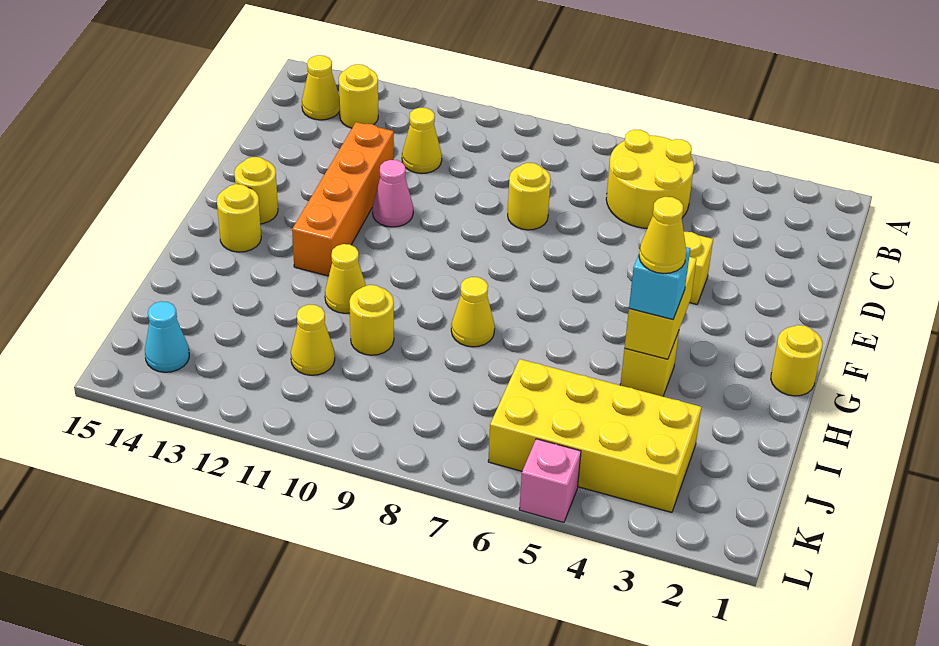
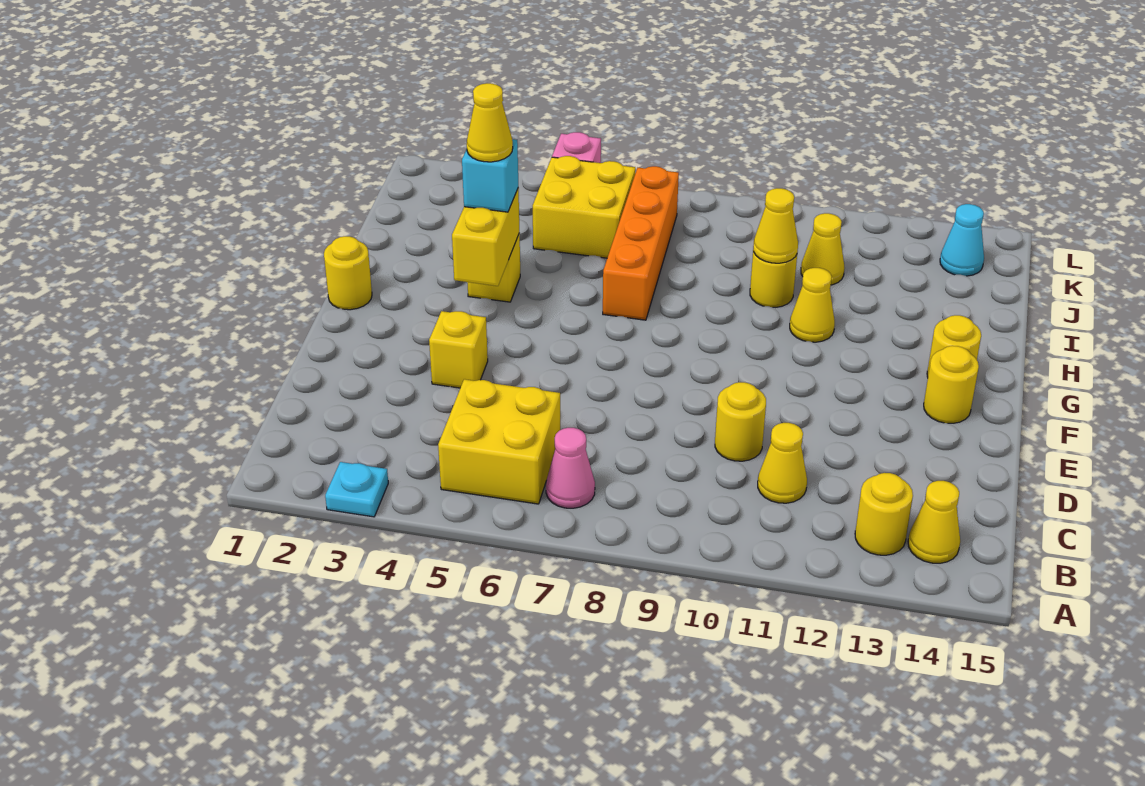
none -> cyan plate A3 level 1
yellow round brick B5:C6 level 1 -> yellow brick B5:C6 level 1
yellow round brick D8 level 1 -> yellow round brick D10 level 1
orange brick D12:G12 level 1 -> orange brick H7:K7 level 1
pink cone E11 level 1 -> pink cone B7 level 1
yellow cone H8 level 1 -> yellow cone I10 level 2
yellow brick J3:K6 level 1 -> yellow brick J5:K6 level 1

